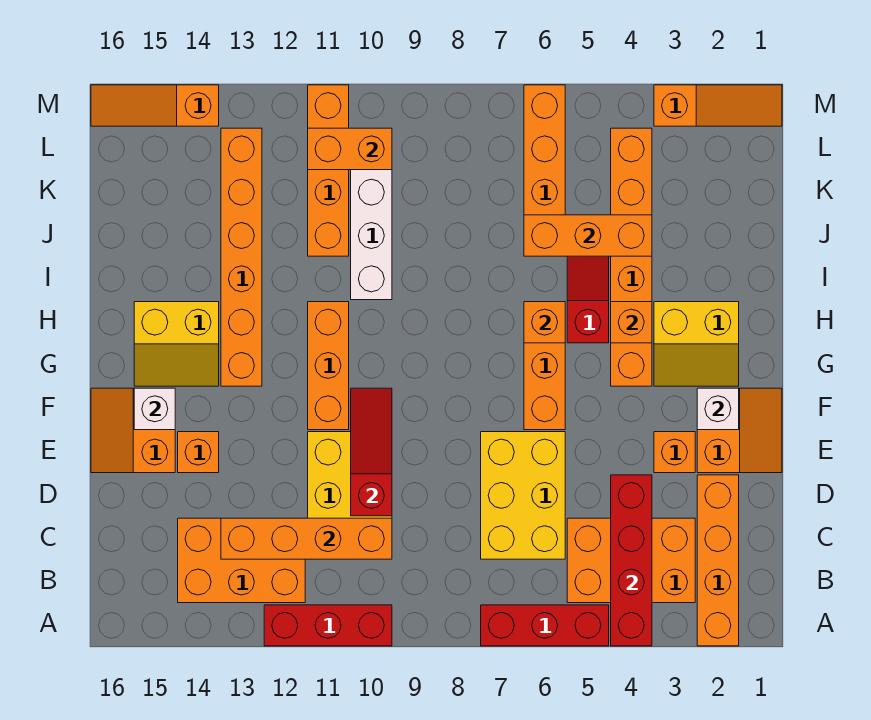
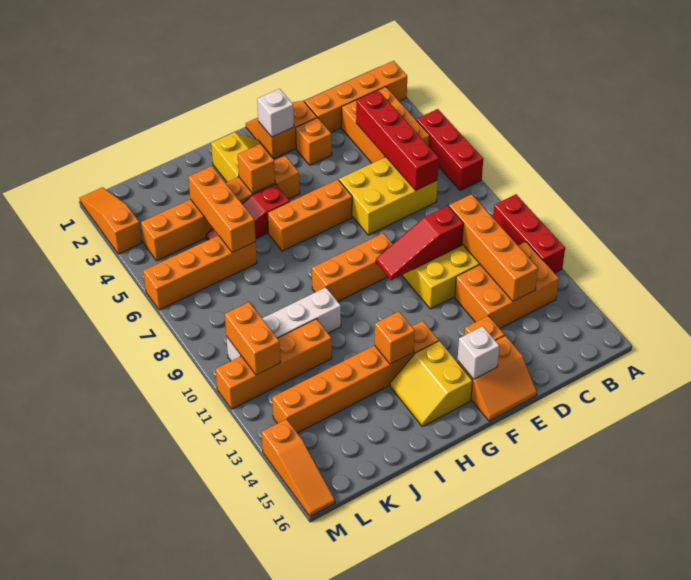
red brick A4:D4 level 2 -> red brick C4:C7 level 2
orange brick B12:C14 level 1 -> orange brick B12:D13 level 1
orange brick F11:H11 level 1 -> orange brick F9:H9 level 1
yellow slope G14:H15 level 1 top H -> yellow slope G14:H15 level 1 top G
orange brick H6 level 2 -> orange brick H13 level 2

